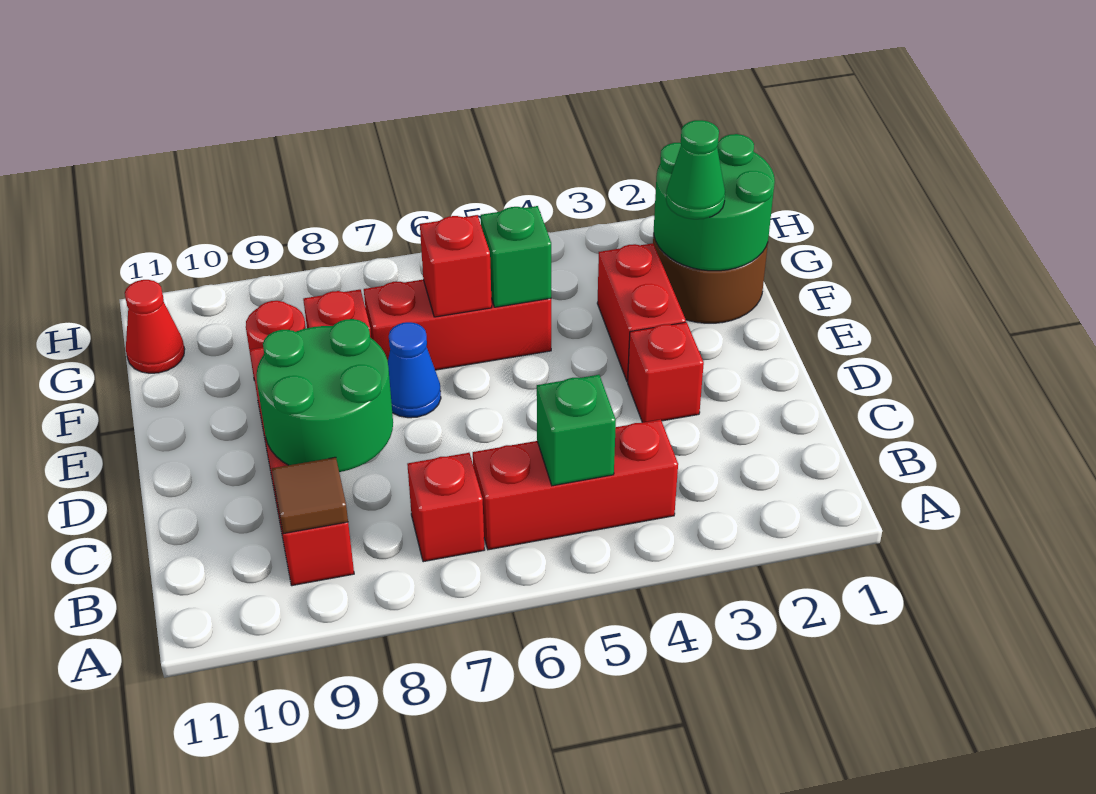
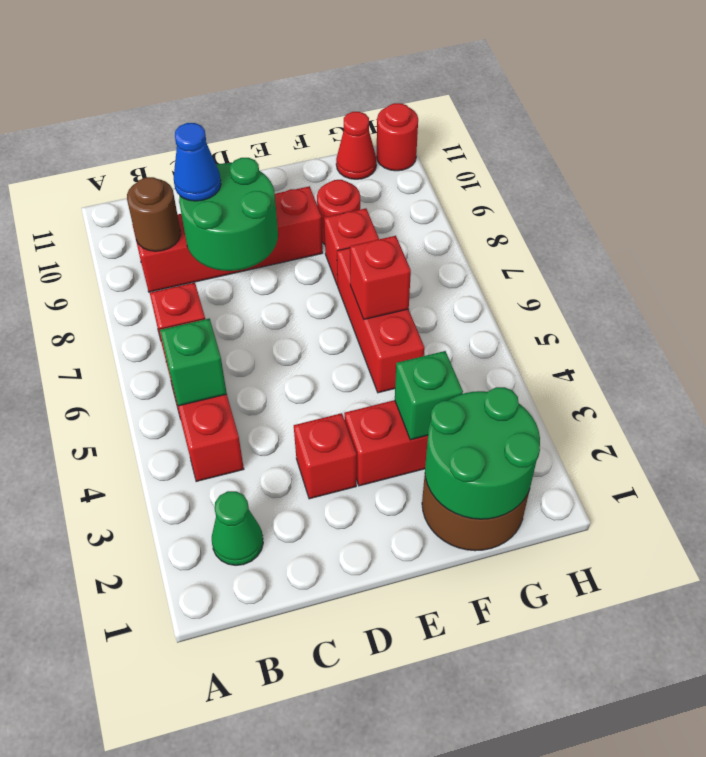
brown tile B9 level 2 -> brown round brick B9 level 2
blue cone E7 level 1 -> blue cone C9 level 3
green cone F2 level 3 -> green cone B2 level 1
green brick F5 level 2 -> green brick F3 level 2
none -> red round brick H11 level 1

